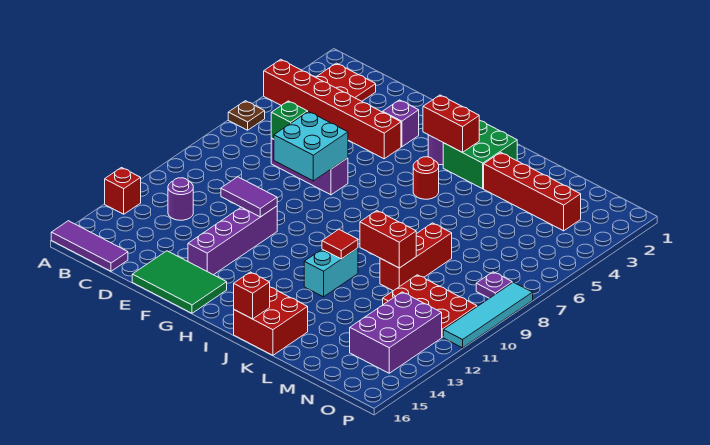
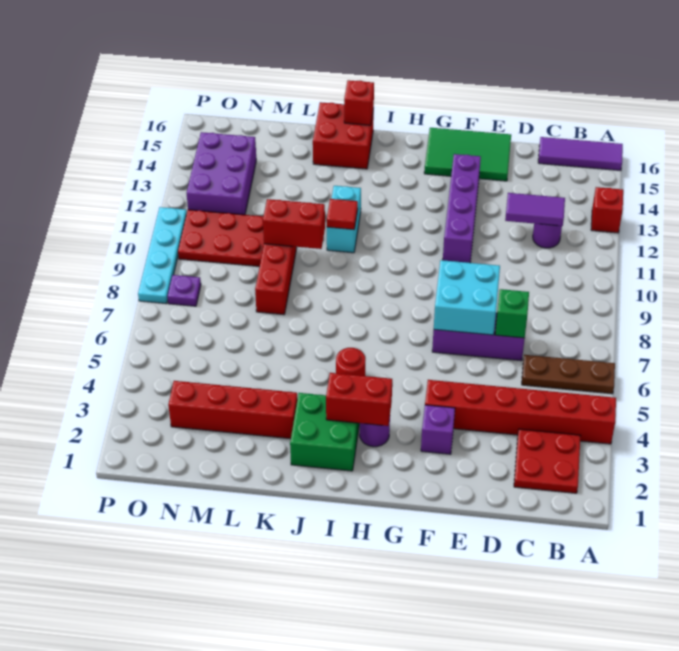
brown plate A6 level 1 -> brown plate A6:C6 level 1
purple tile E11:F11 level 2 -> purple tile C12:D12 level 2
cyan tile P8:P11 level 1 -> cyan plate P8:P11 level 1

